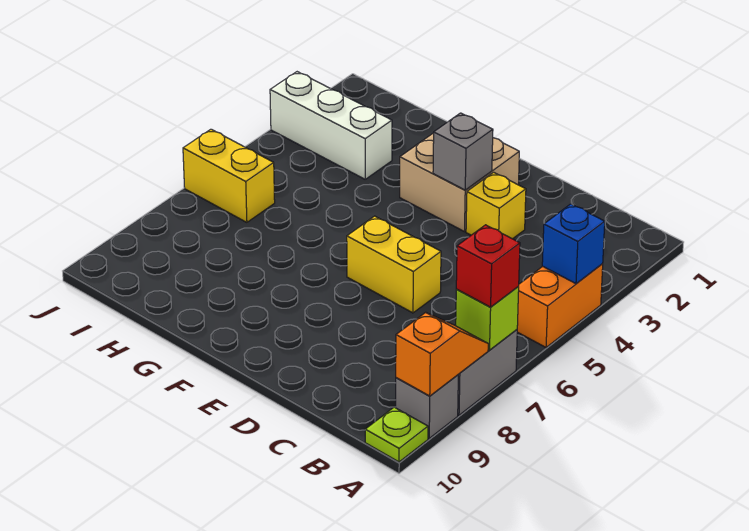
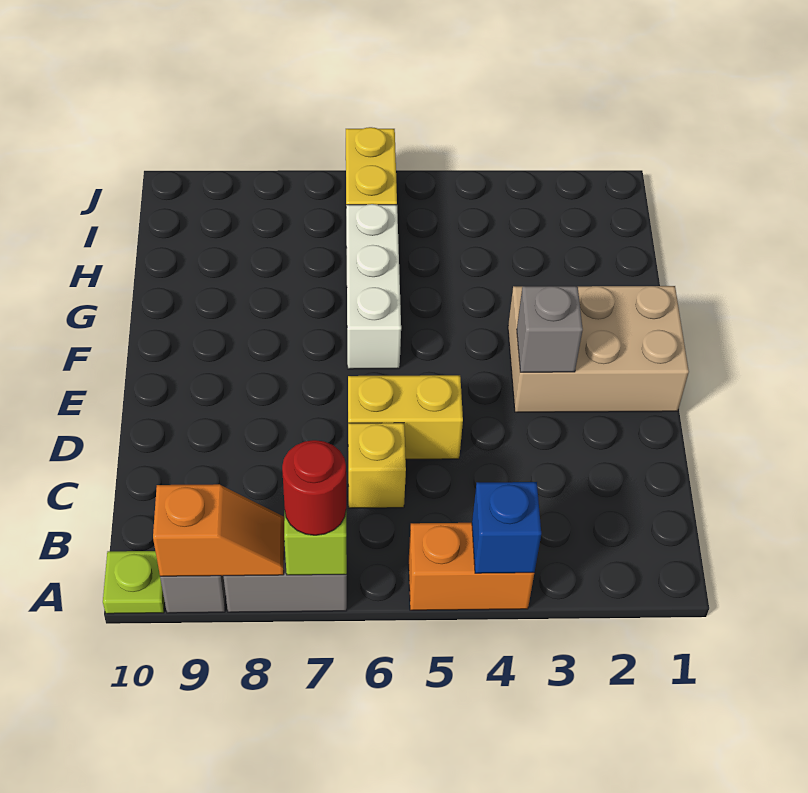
red brick A7 level 3 -> red round brick A7 level 3
yellow brick D3 level 1 -> yellow brick C6 level 1
yellow brick D6:E6 level 1 -> yellow brick D5:D6 level 1
tan brick E2:F3 level 1 -> tan brick E1:F3 level 1
white brick H3:J3 level 1 -> white brick F6:H6 level 1

